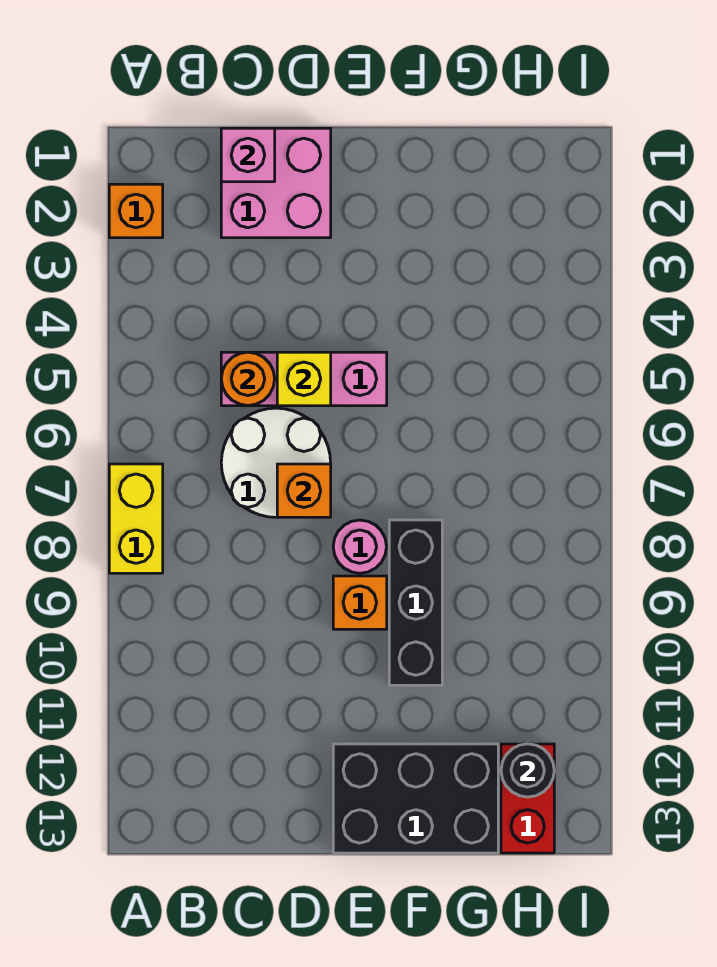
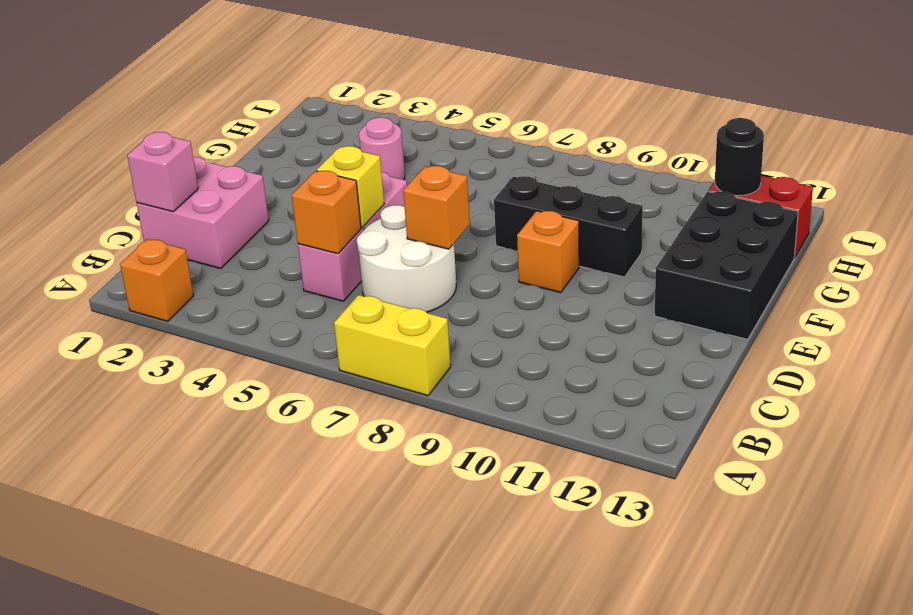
orange round brick C5 level 2 -> orange brick C5 level 2
pink round brick E8 level 1 -> pink round brick G4 level 1

